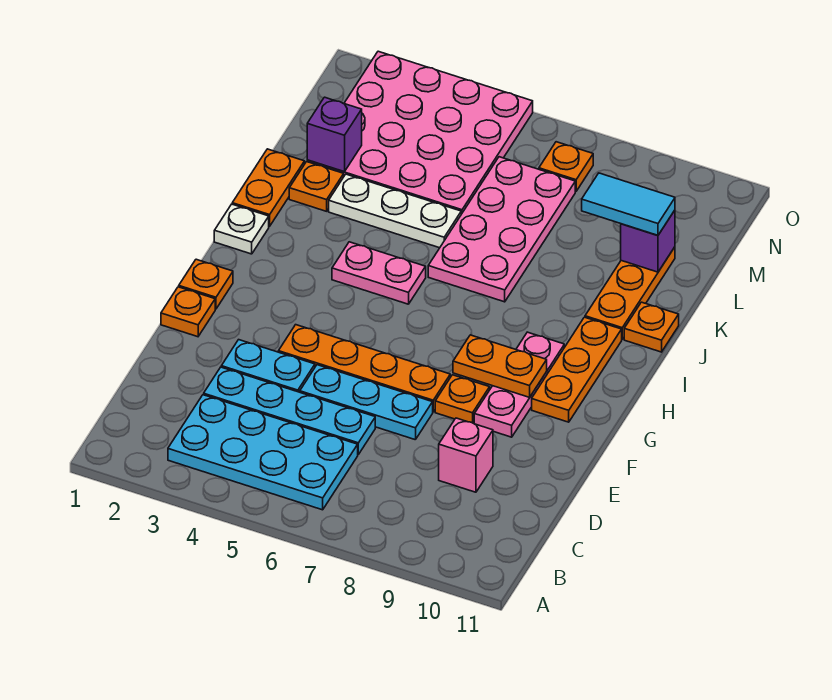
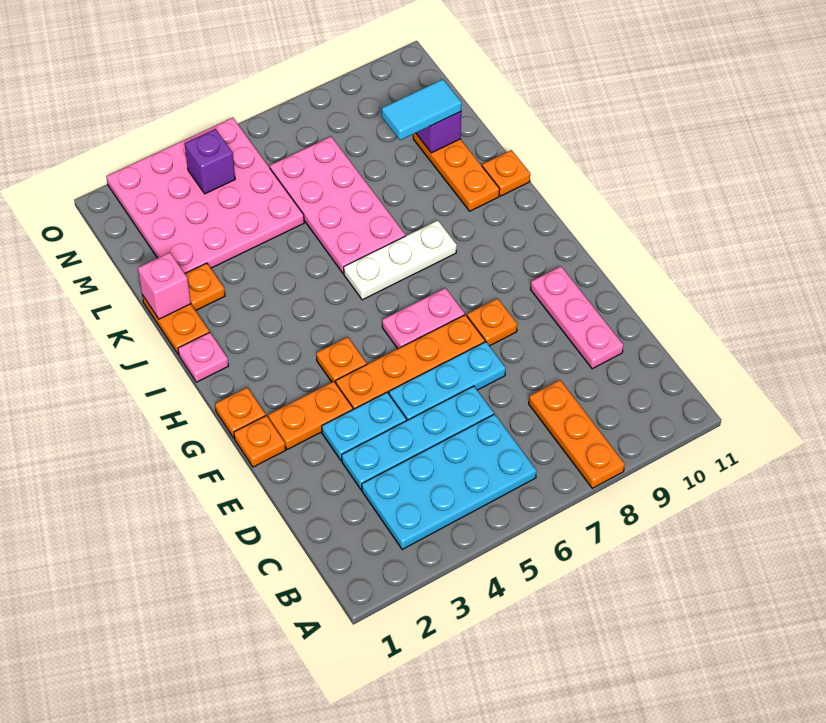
pink brick D9 level 1 -> pink brick K1 level 2
pink plate F9:H9 level 1 -> pink plate D10:F10 level 1
orange plate G8:G9 level 2 -> orange plate F2:F3 level 1
orange plate G10:I10 level 1 -> orange plate A8:C8 level 1
white plate I1 level 1 -> pink plate I1 level 1
pink plate I4:I5 level 1 -> pink plate G6:G7 level 1
white plate K3:K5 level 1 -> white plate I6:I8 level 1
purple brick L2 level 2 -> purple brick N4 level 2
orange plate N7 level 1 -> orange plate G4 level 1

